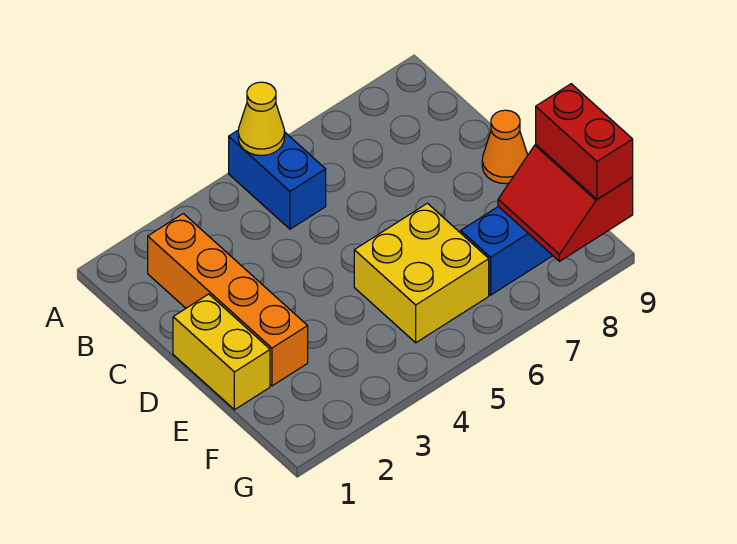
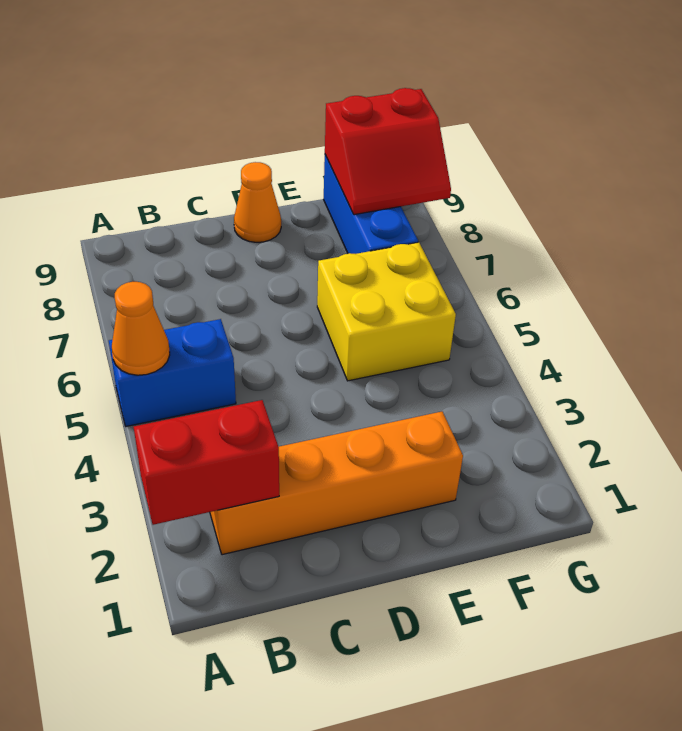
yellow cone A5 level 2 -> orange cone A5 level 2
yellow brick D1:E1 level 1 -> none
red brick F9:G9 level 3 -> red brick A2:B2 level 2

